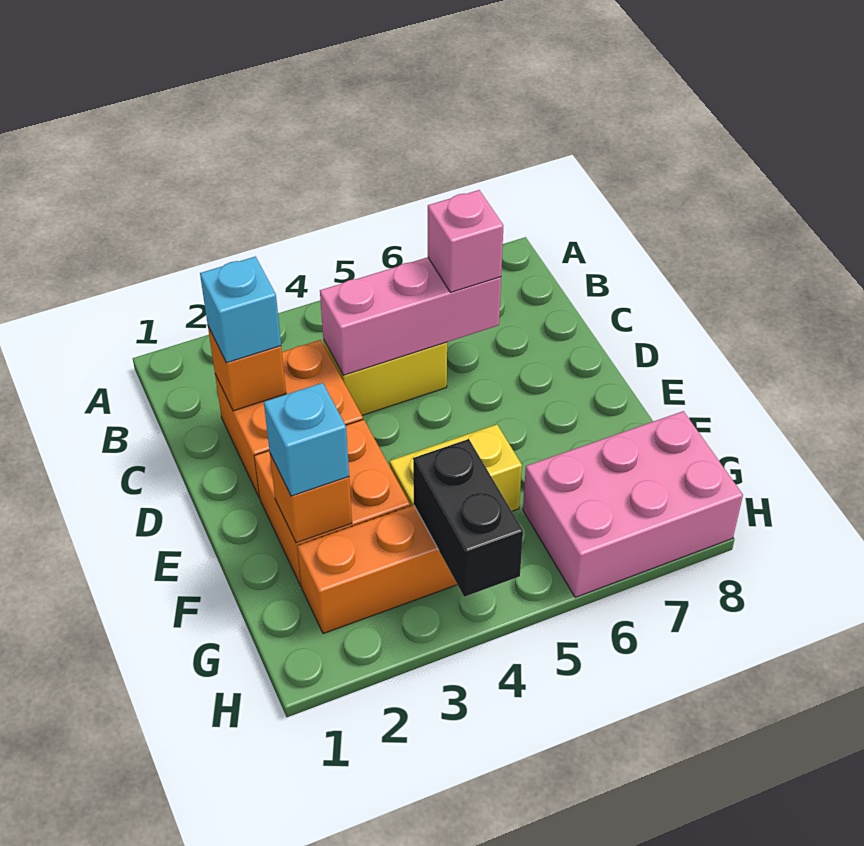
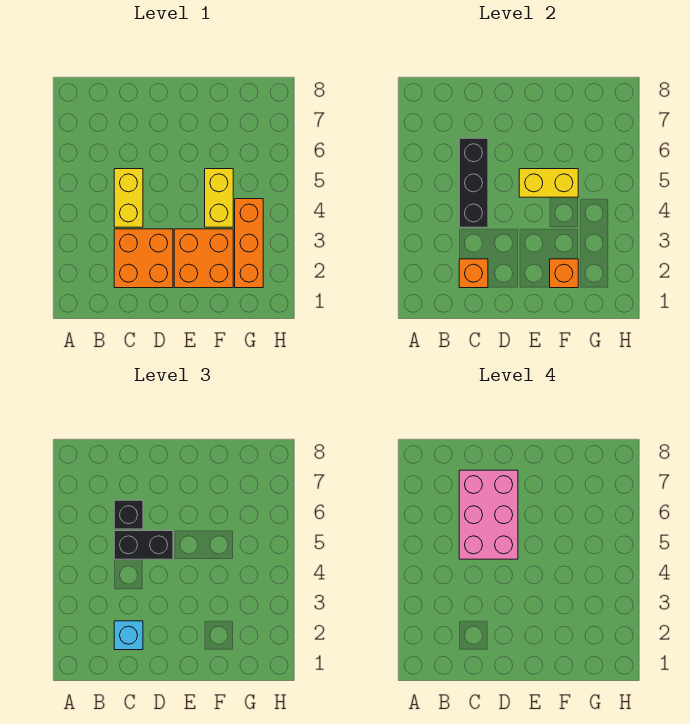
pink brick C4:C6 level 2 -> black brick C4:C6 level 2
pink brick C6 level 3 -> black brick C6 level 3
none -> yellow brick E5:F5 level 2
cyan brick F2 level 3 -> none
black brick G4:H4 level 2 -> black brick C5:D5 level 3
pink brick G6:H8 level 1 -> pink brick C5:D7 level 4

